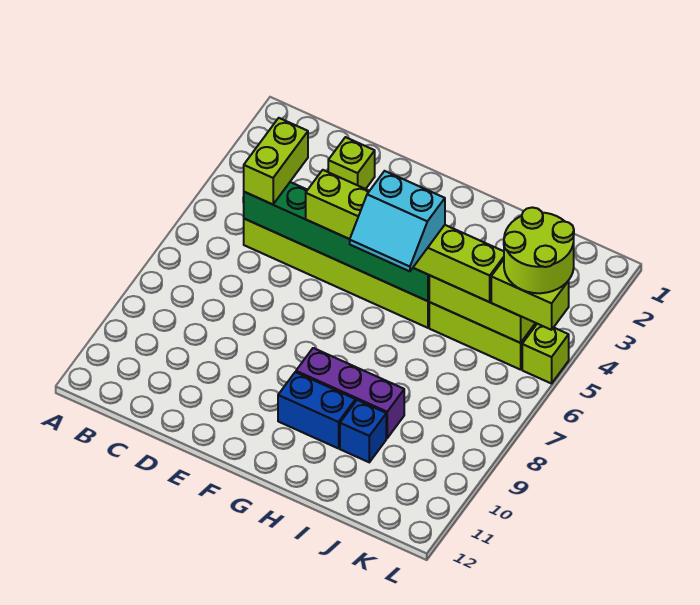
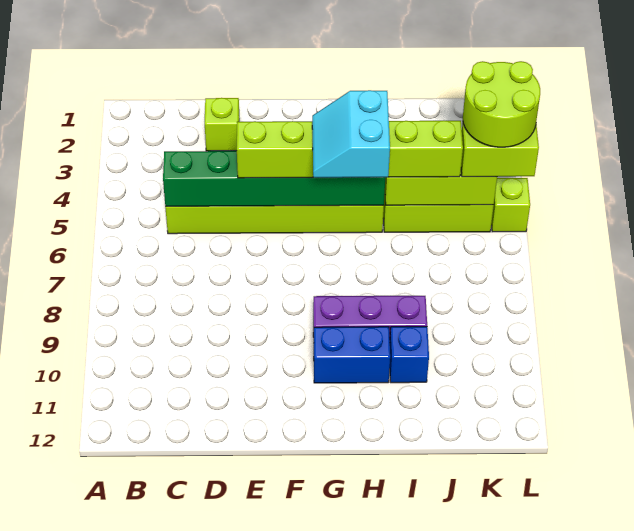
lime brick C4:C5 level 3 -> none
cyan slope G5:H6 level 4 top 5 -> cyan slope G5:H6 level 4 top H

